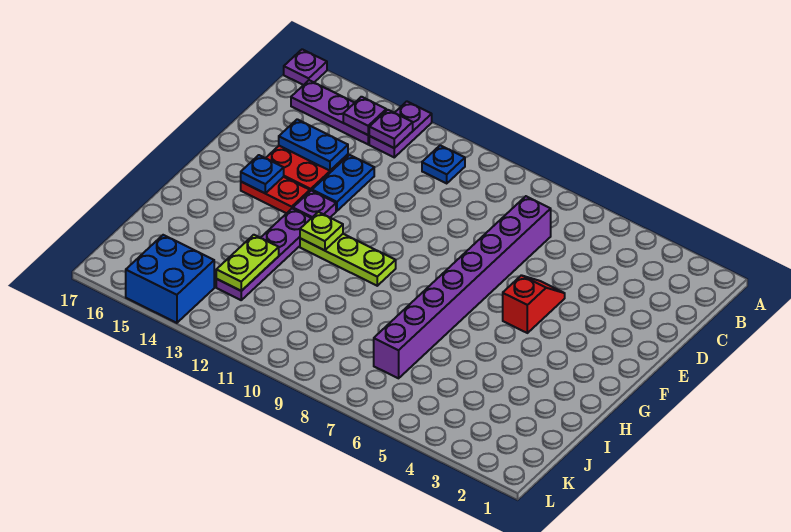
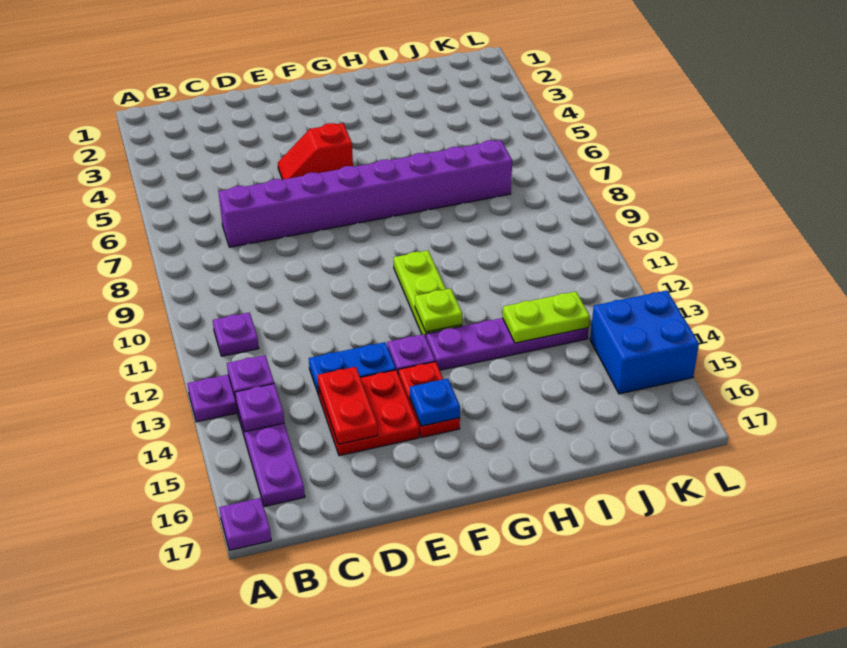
blue plate B11 level 1 -> purple plate B11 level 1
blue plate D14:D15 level 2 -> red plate D14:D15 level 2

